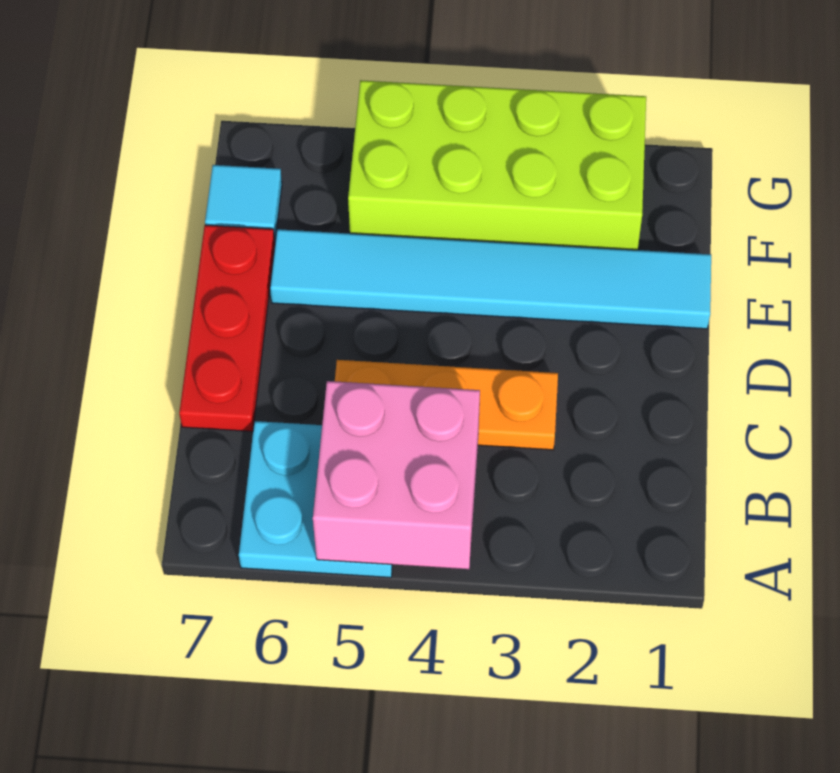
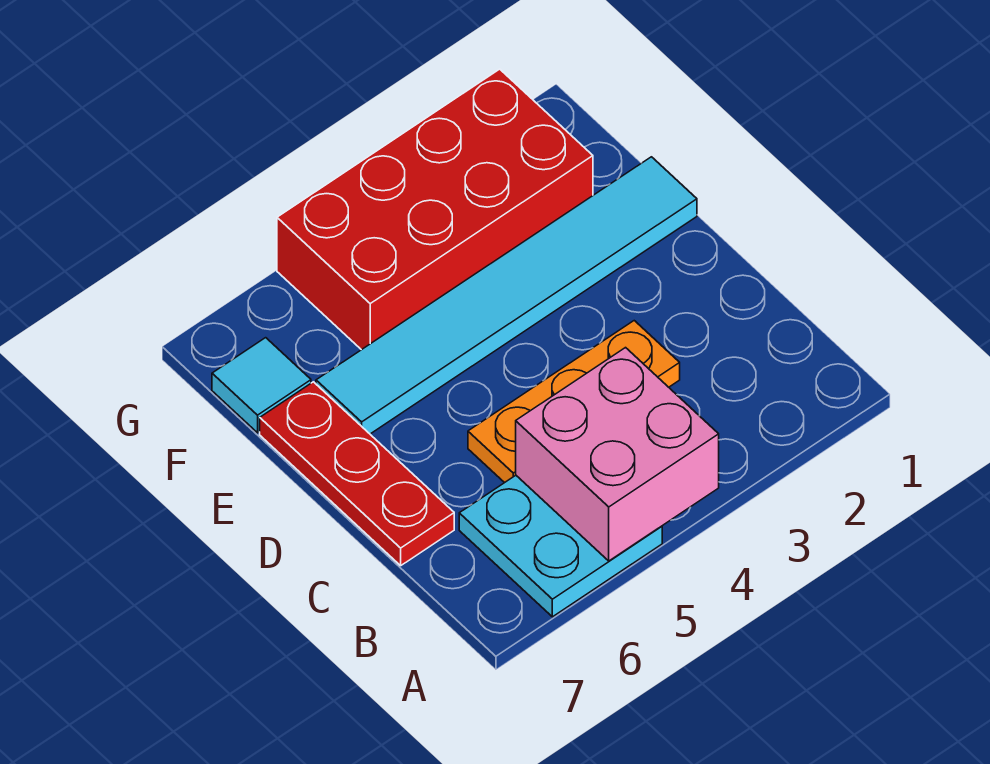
lime brick F2:G5 level 1 -> red brick F2:G5 level 1

